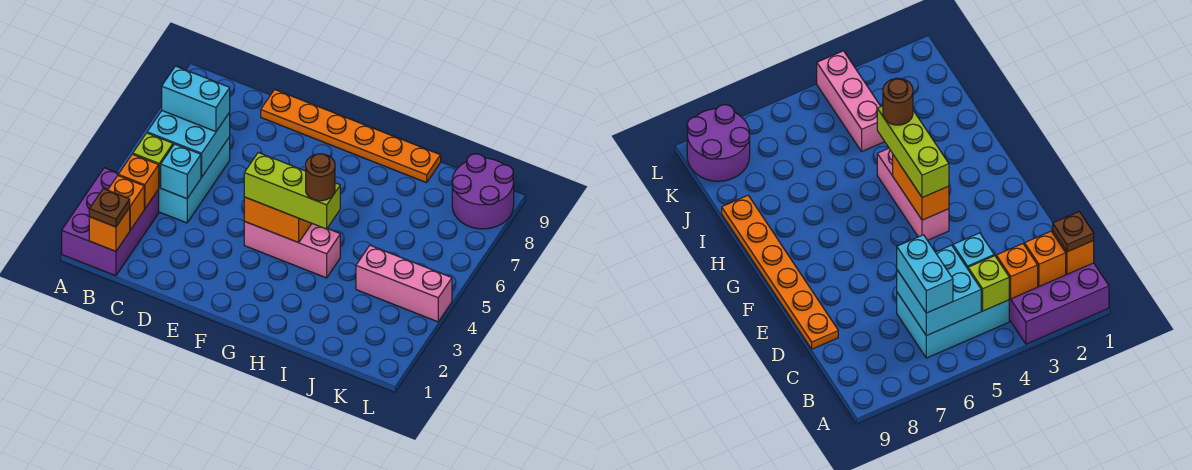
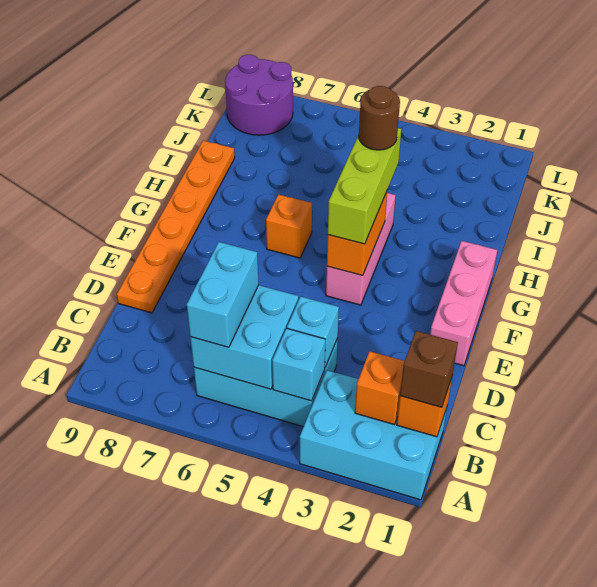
purple brick A1:B3 level 1 -> cyan brick A1:B3 level 1
brown plate B1 level 3 -> brown brick B1 level 3
orange brick B3 level 2 -> orange brick G6 level 1
lime brick B4 level 2 -> cyan brick B4 level 2
pink brick J4:L4 level 1 -> pink brick E1:G1 level 1

